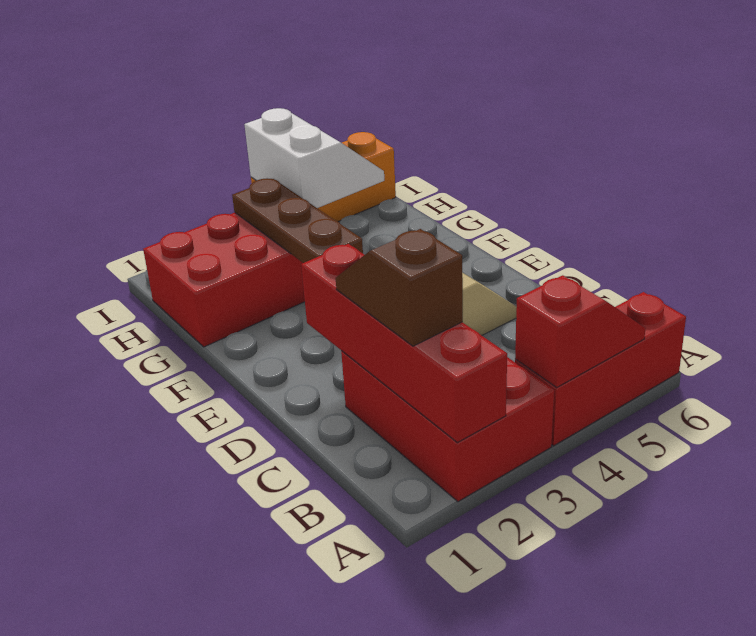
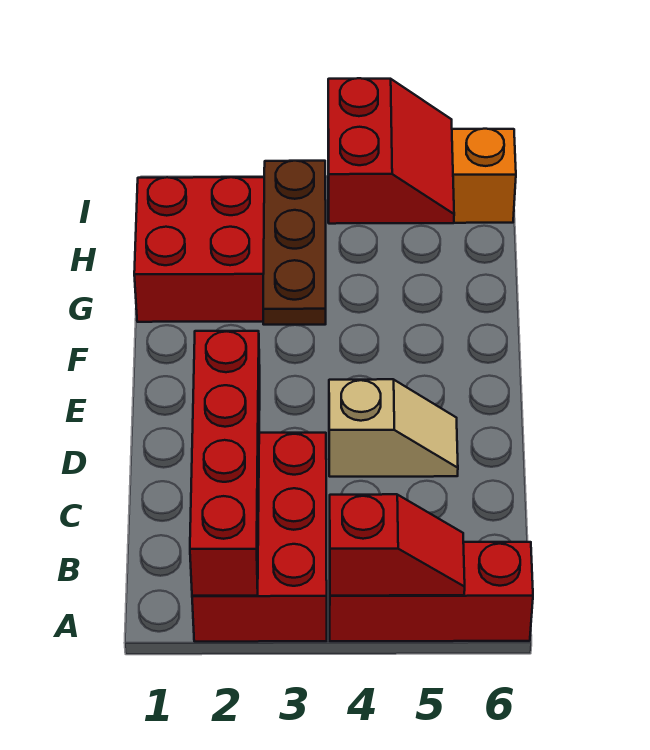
brown slope B2:C2 level 3 top B -> none
white slope H4:I5 level 2 top 4 -> red slope H4:I5 level 2 top 4

